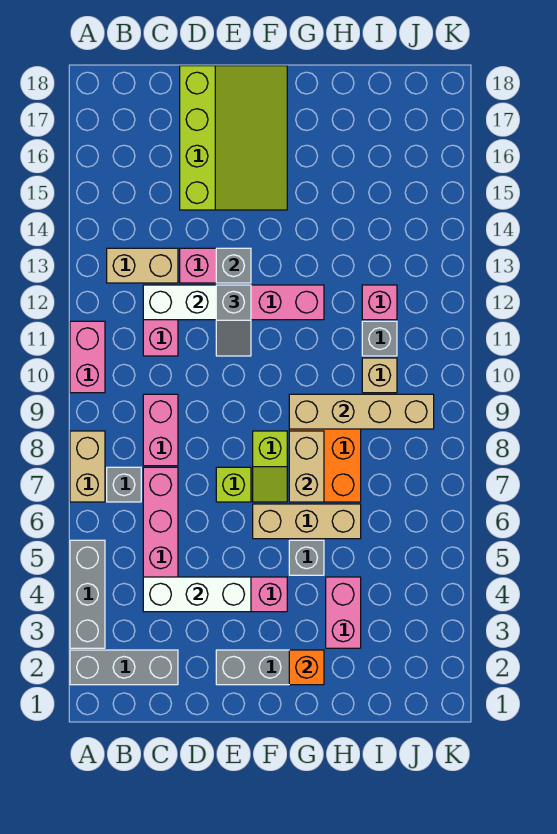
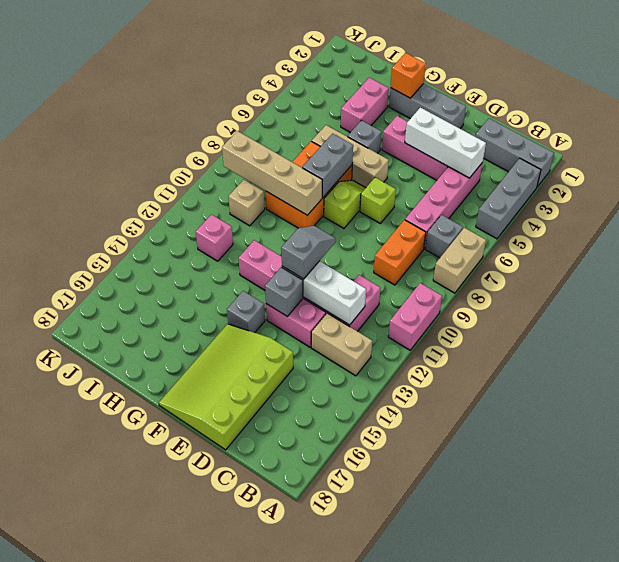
pink brick C8:C9 level 1 -> orange brick C8:C9 level 1
tan brick G7:G8 level 2 -> grey brick G7:G8 level 2
grey brick I11 level 1 -> grey brick F14 level 1

